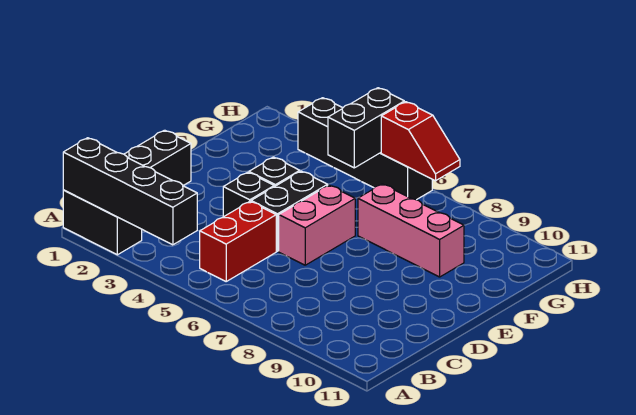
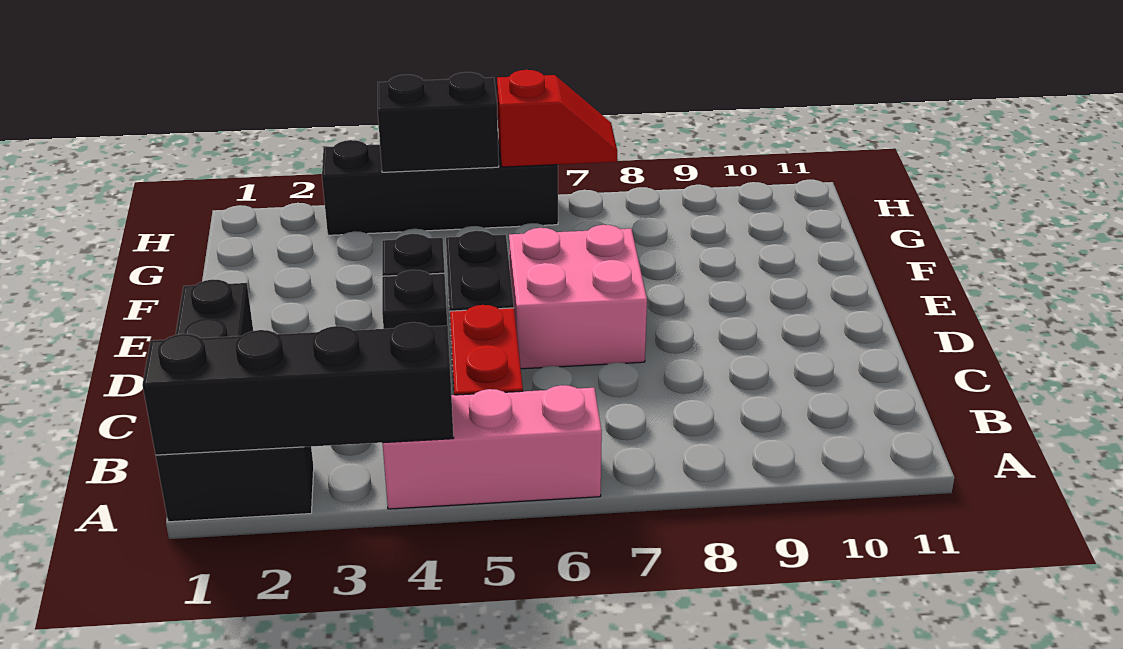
pink brick D6:E6 level 1 -> pink brick D6:E7 level 1
pink brick F7:F9 level 1 -> pink brick A4:A6 level 1
black brick G5:H5 level 2 -> black brick H4:H5 level 2

